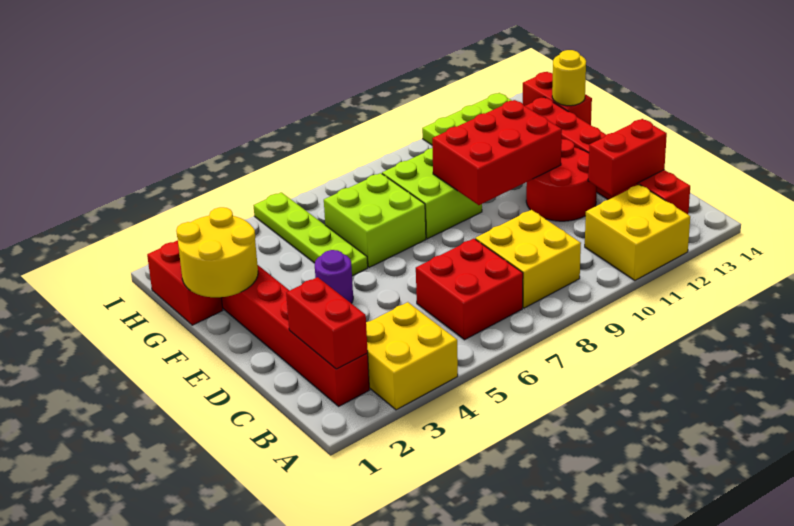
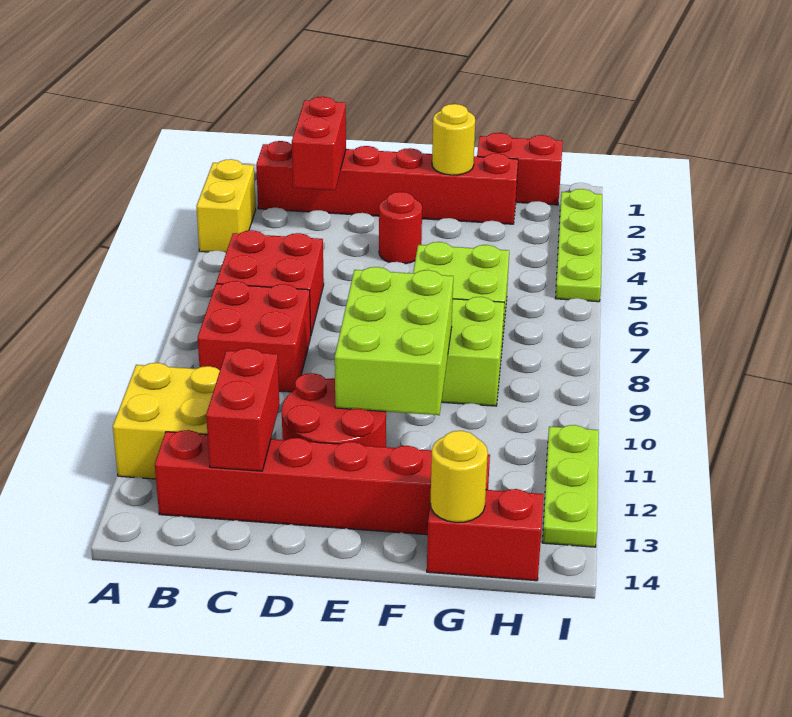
yellow brick A3:B4 level 1 -> yellow brick A3:A4 level 1
red brick B2:C2 level 2 -> red brick C2:C3 level 2
yellow brick B8:C9 level 1 -> red brick B8:C9 level 1
purple round brick E4 level 1 -> red round brick E4 level 1
red brick E9:F11 level 2 -> lime brick E9:F11 level 2
yellow round brick F1:G2 level 2 -> yellow round brick F2 level 2
lime plate F5:I5 level 1 -> lime plate I2:I5 level 1

